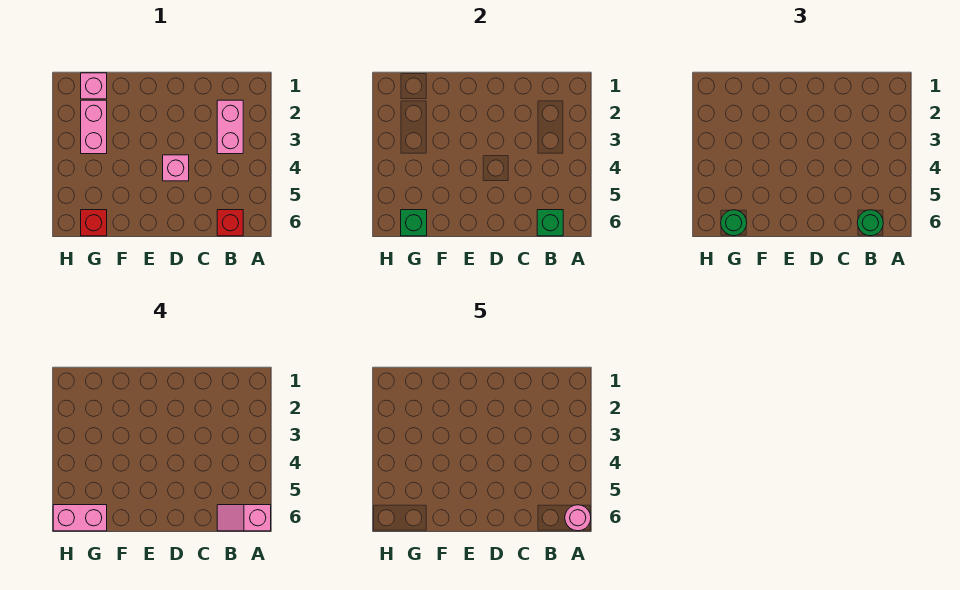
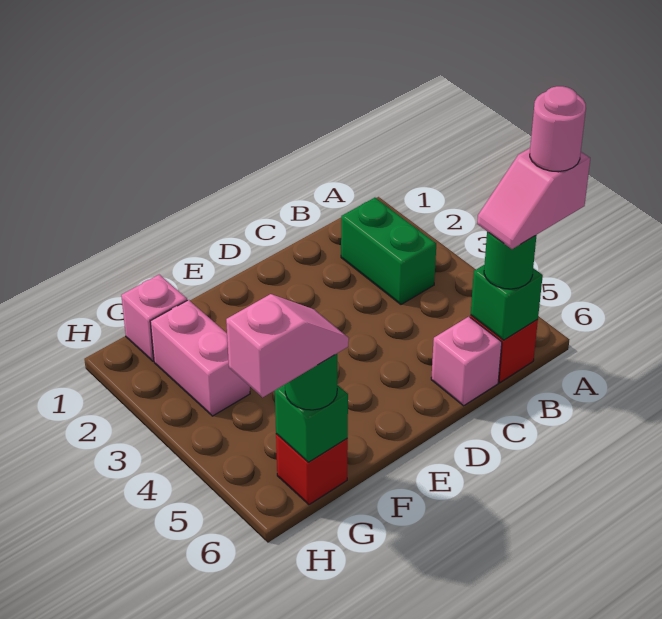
pink brick B2:B3 level 1 -> green brick B2:B3 level 1
pink brick D4 level 1 -> pink brick C6 level 1
pink brick G6:H6 level 4 -> pink slope G6:H6 level 4 top H

